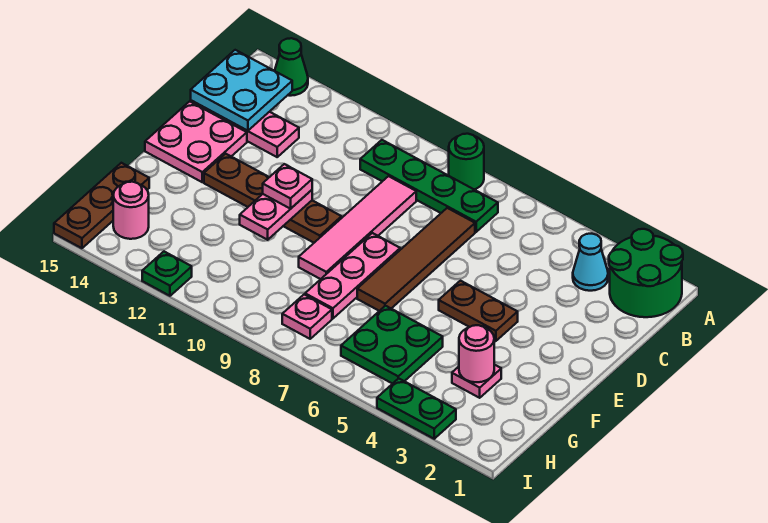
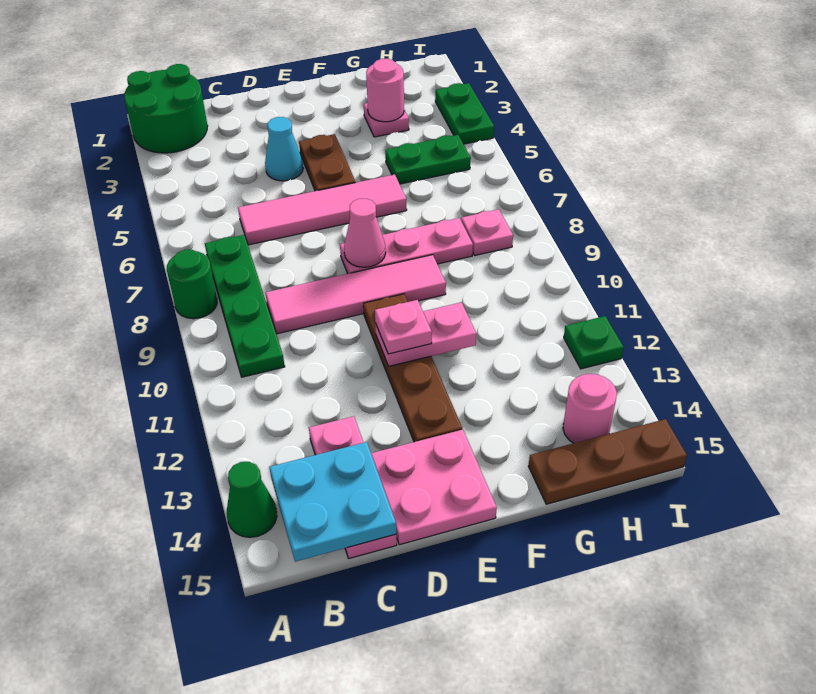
cyan cone B3 level 1 -> cyan cone D4 level 1
none -> pink tile C6:F6 level 1
brown tile C7:F7 level 1 -> none
none -> pink cone E8 level 2
green plate G5:H6 level 1 -> green plate G5:H5 level 1

